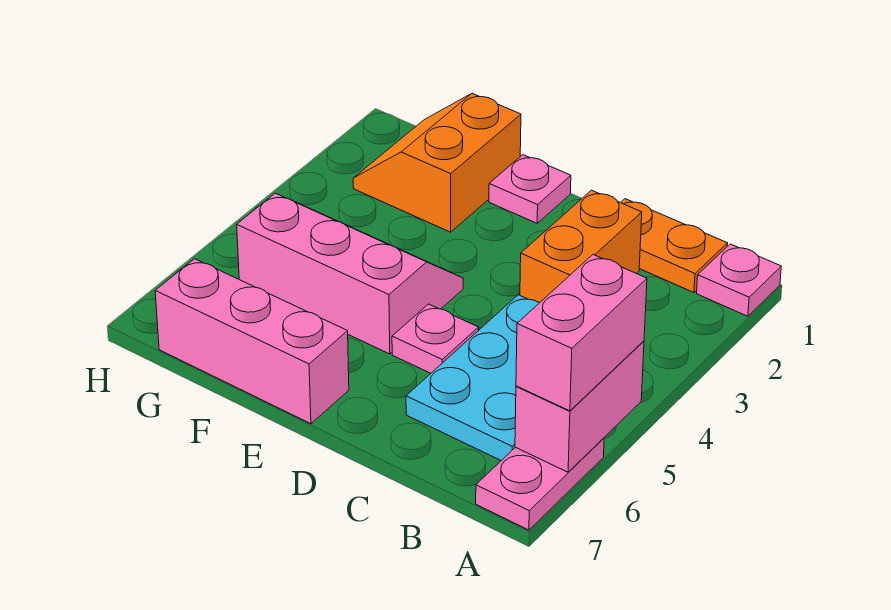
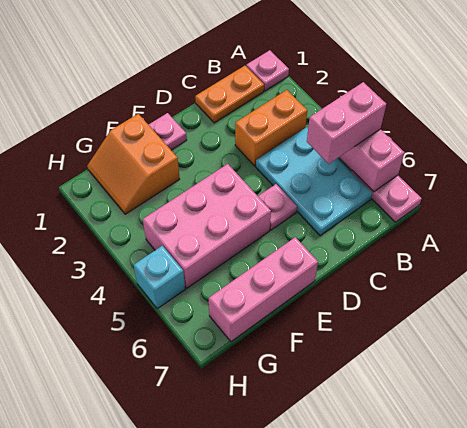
pink brick A5:A6 level 3 -> pink brick A5:B5 level 3
orange brick C2:C3 level 1 -> orange brick B3:C3 level 1
pink slope E4:G5 level 1 top 5 -> pink brick E4:G5 level 1
none -> cyan brick H5 level 1

